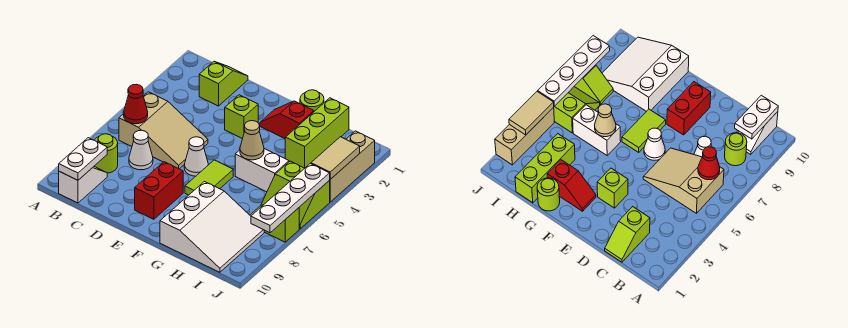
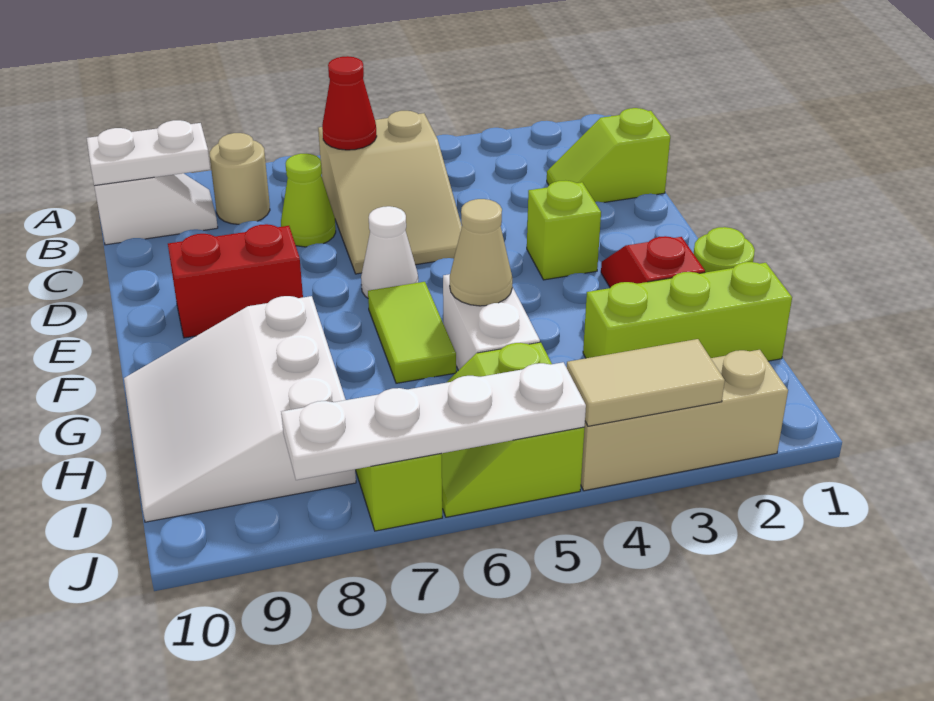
lime round brick B8 level 1 -> tan round brick B8 level 1
lime slope C1:C2 level 1 top 2 -> lime slope C1:C2 level 1 top 1
white cone C7 level 1 -> lime cone C7 level 1
lime tile F6:F7 level 1 -> lime tile F6:G6 level 1
white slope G8:I10 level 1 top G -> white slope G8:I10 level 1 top 8

